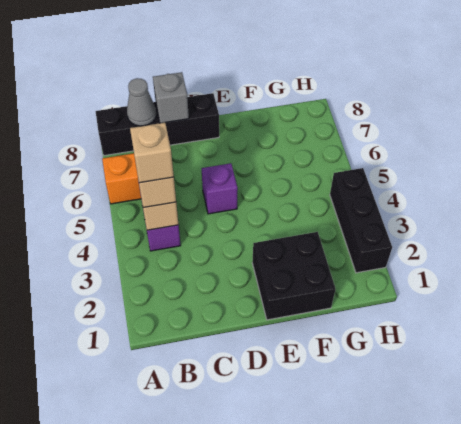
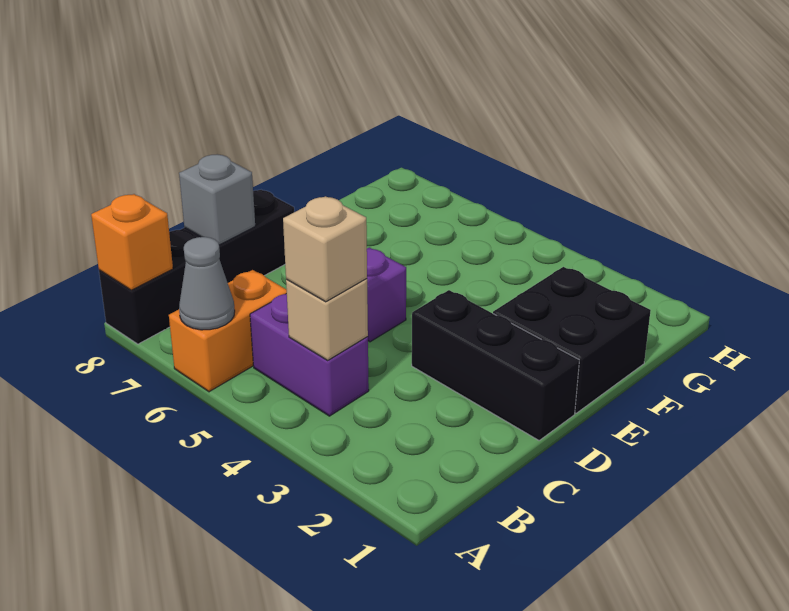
none -> orange brick A8 level 2
tan brick B4 level 4 -> none
grey cone B8 level 2 -> grey cone A6 level 2
black brick H2:H4 level 1 -> black brick D1:D3 level 1

